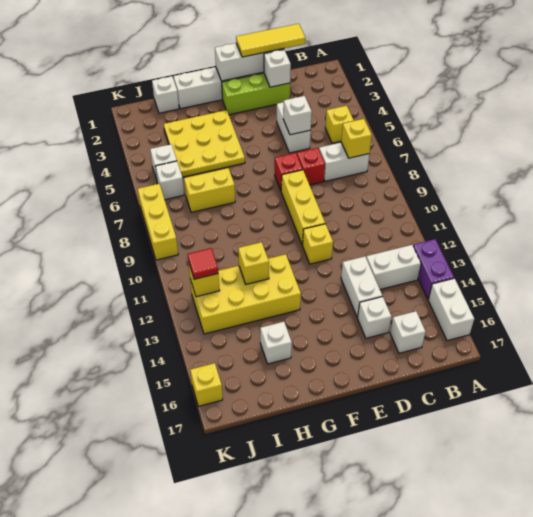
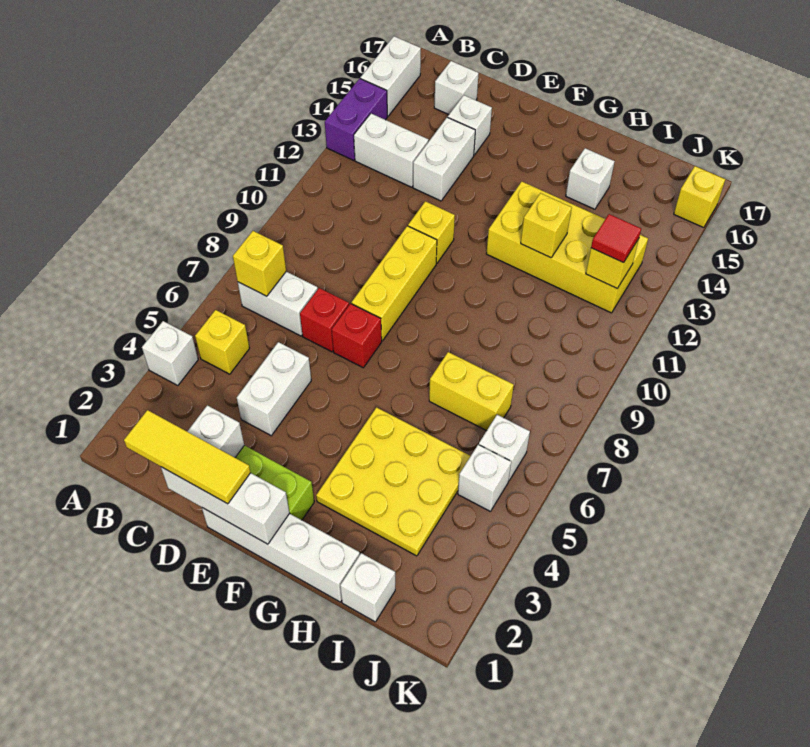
white brick D5 level 2 -> white brick A4 level 1
yellow brick K7:K9 level 1 -> none

